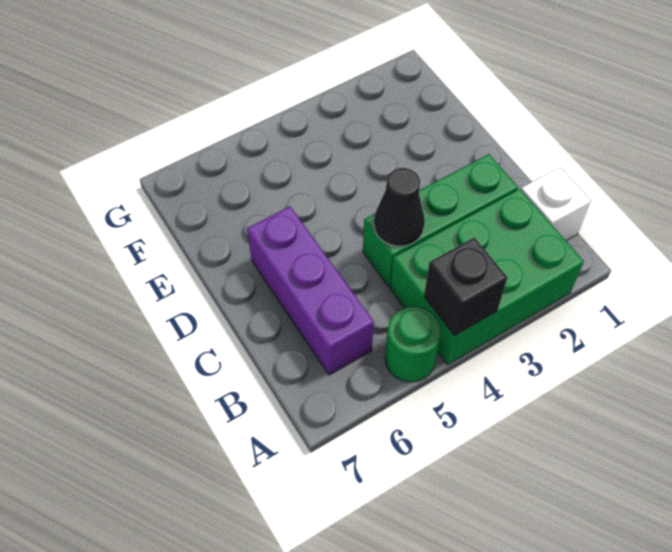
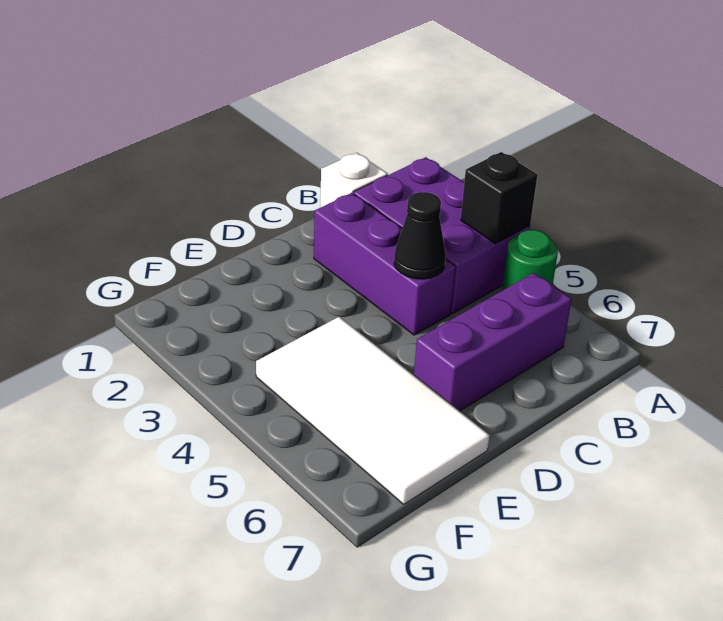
green brick A2:B4 level 1 -> purple brick A2:B4 level 1
green brick C2:C4 level 1 -> purple brick C2:C4 level 1
none -> white tile E4:F7 level 1

